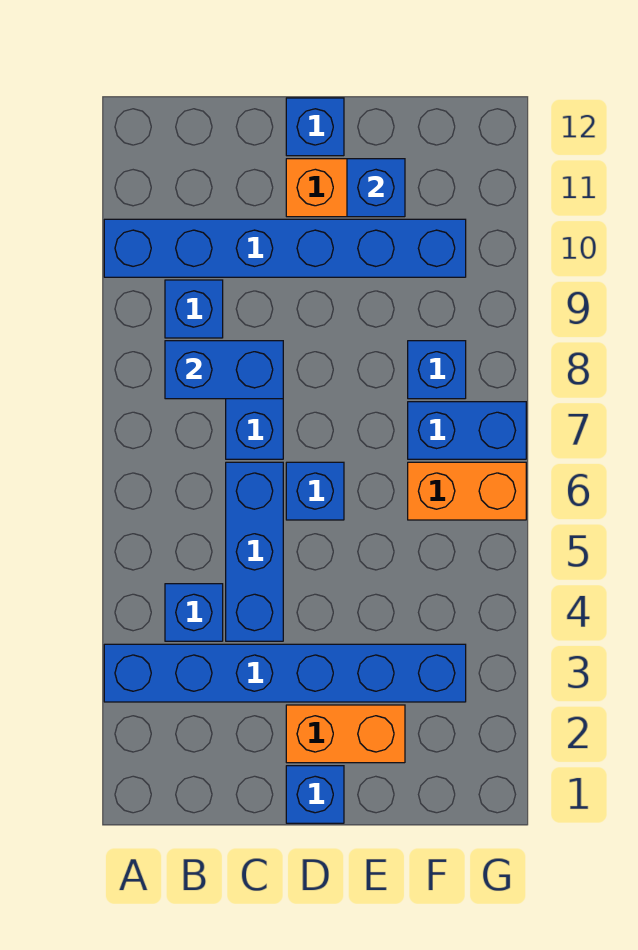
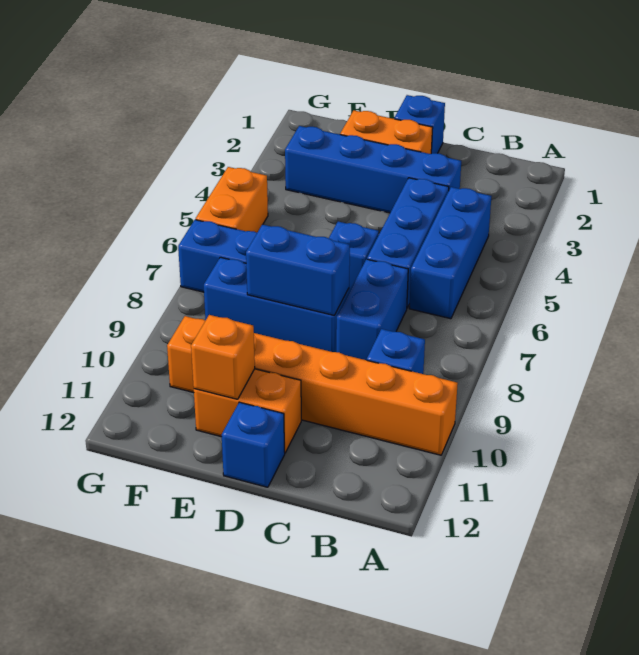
blue brick A3:F3 level 1 -> blue brick C3:F3 level 1
blue brick A10:F10 level 1 -> orange brick A10:F10 level 1
blue brick B4 level 1 -> blue brick B4:B6 level 1
blue brick B8:C8 level 2 -> blue brick D8:E8 level 2
blue brick E11 level 2 -> orange brick E11 level 2
orange brick F6:G6 level 1 -> orange brick G5:G6 level 1
blue brick F8 level 1 -> blue brick D8:F8 level 1

